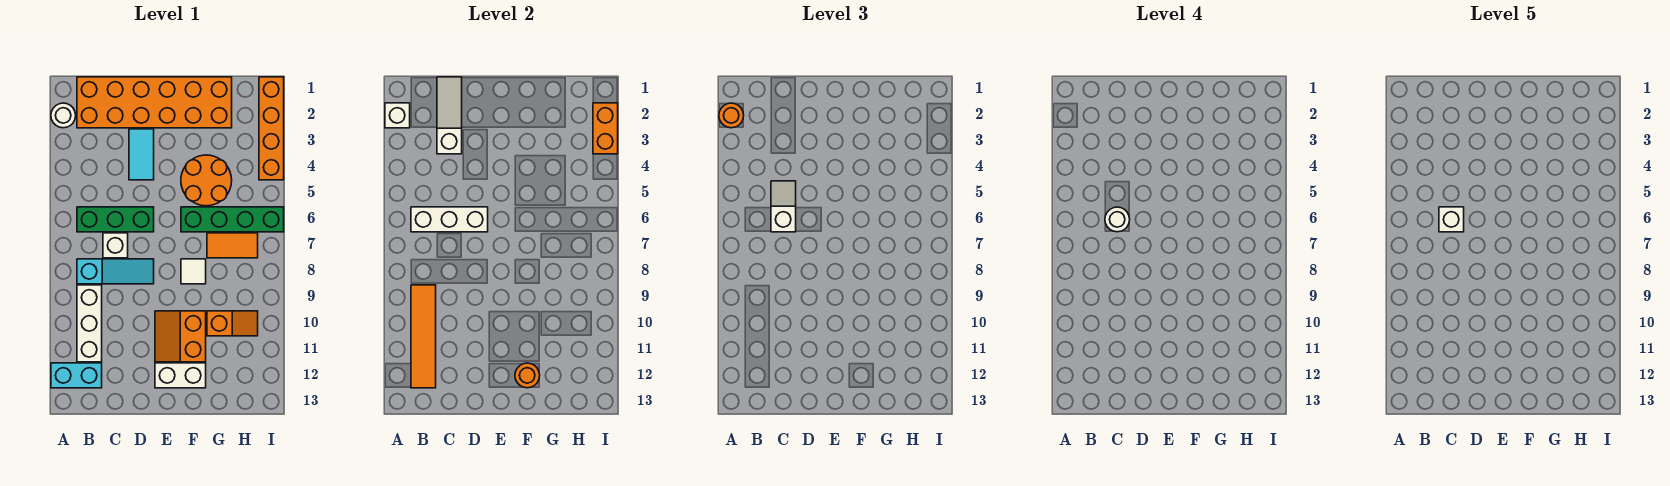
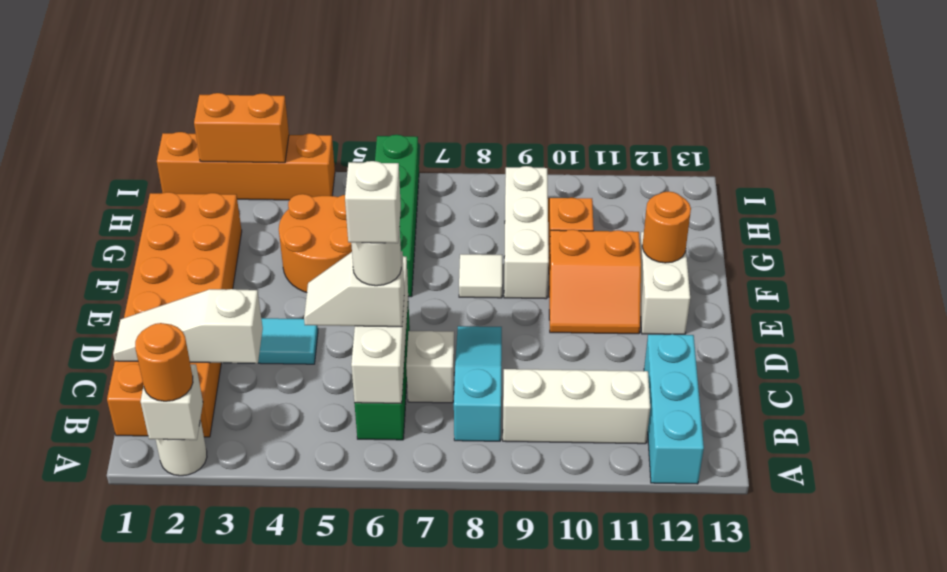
cyan brick A12:B12 level 1 -> cyan brick A12:C12 level 1
orange tile B9:B12 level 2 -> none
none -> white brick F9:H9 level 1
orange tile G7:H7 level 1 -> none

